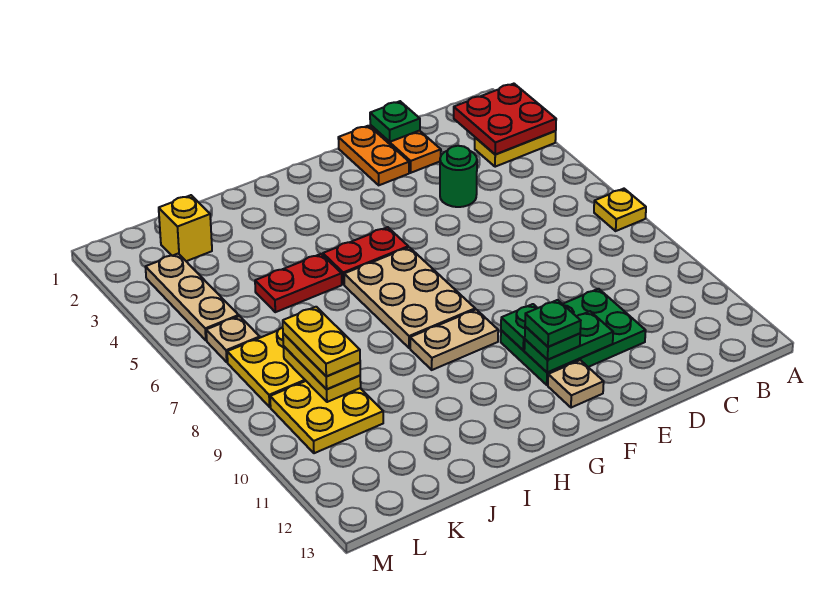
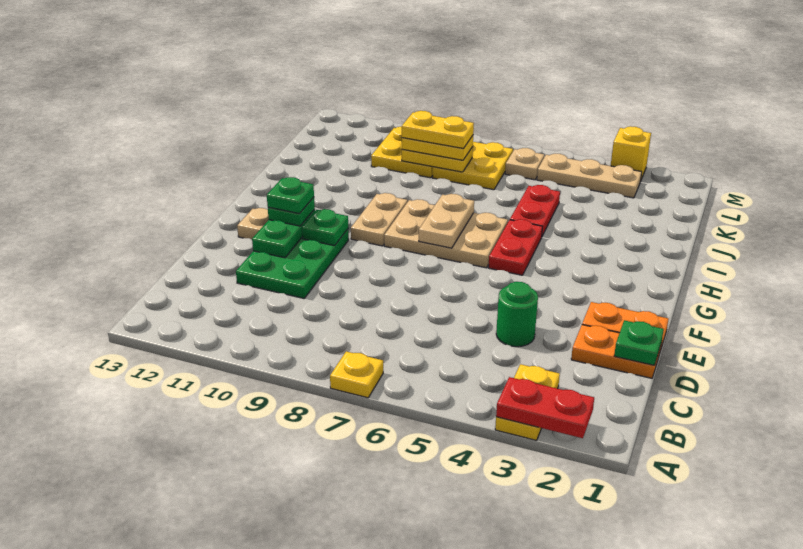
red plate A2:B3 level 2 -> red plate A2:A3 level 2
none -> tan plate G7:H7 level 2
yellow brick K2 level 1 -> yellow brick M3 level 1

